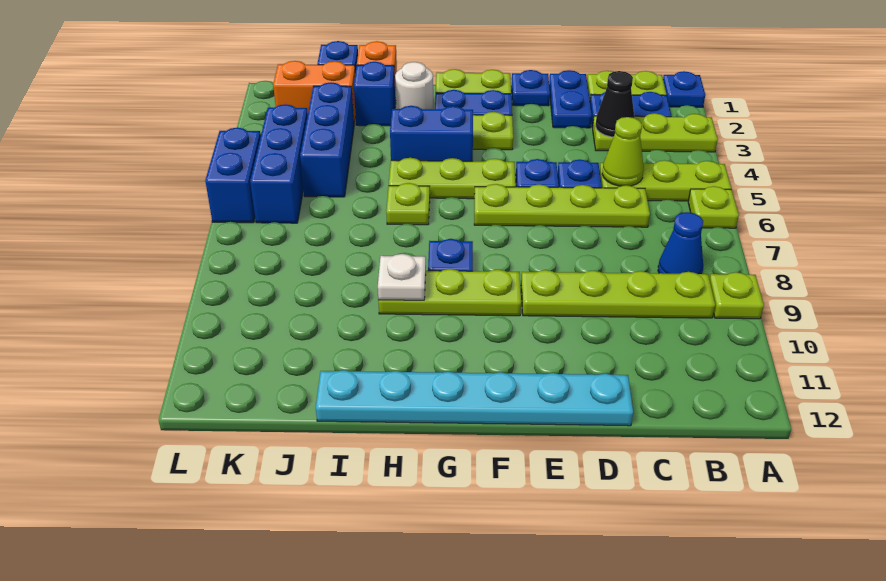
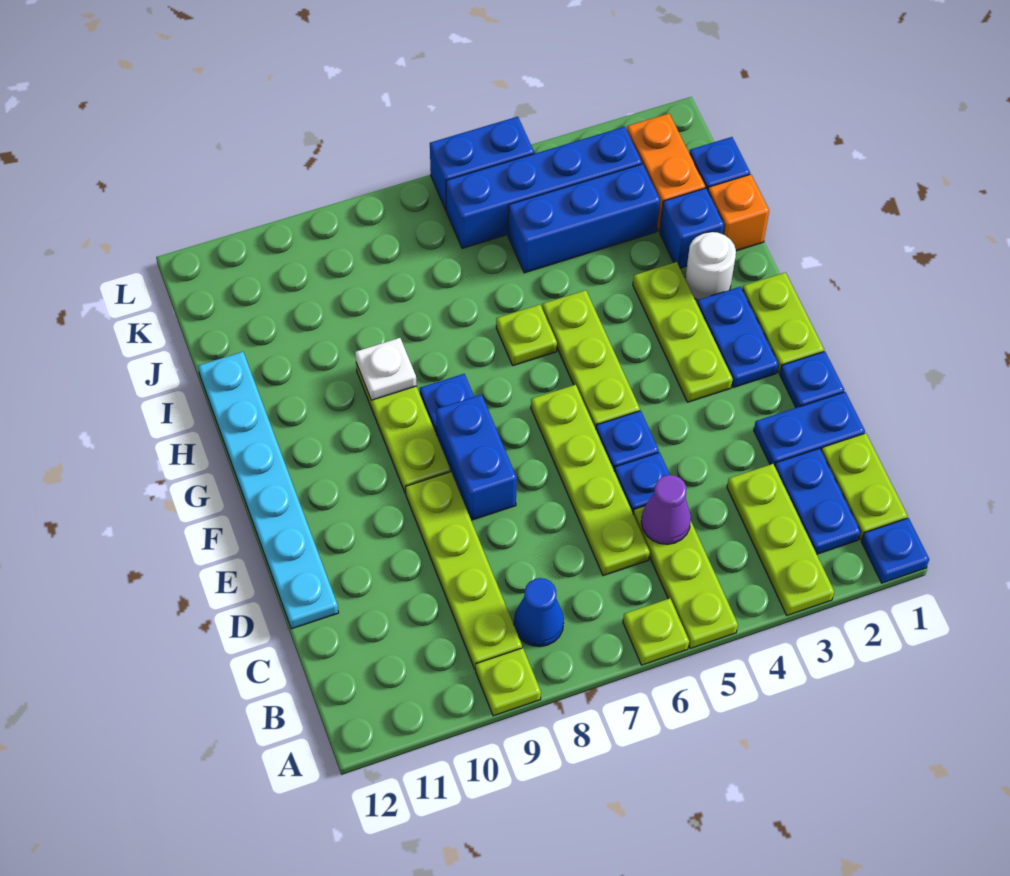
black cone C3 level 2 -> none
lime cone C5 level 2 -> purple cone C5 level 2
blue brick G4:H4 level 1 -> blue brick E8:F8 level 1
blue brick K4:K6 level 1 -> blue brick K3:K6 level 1

